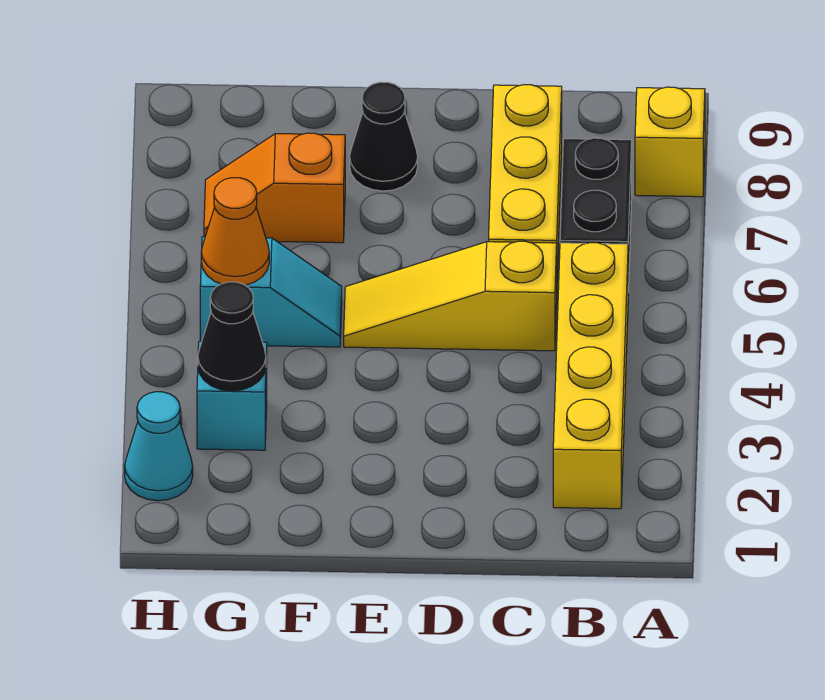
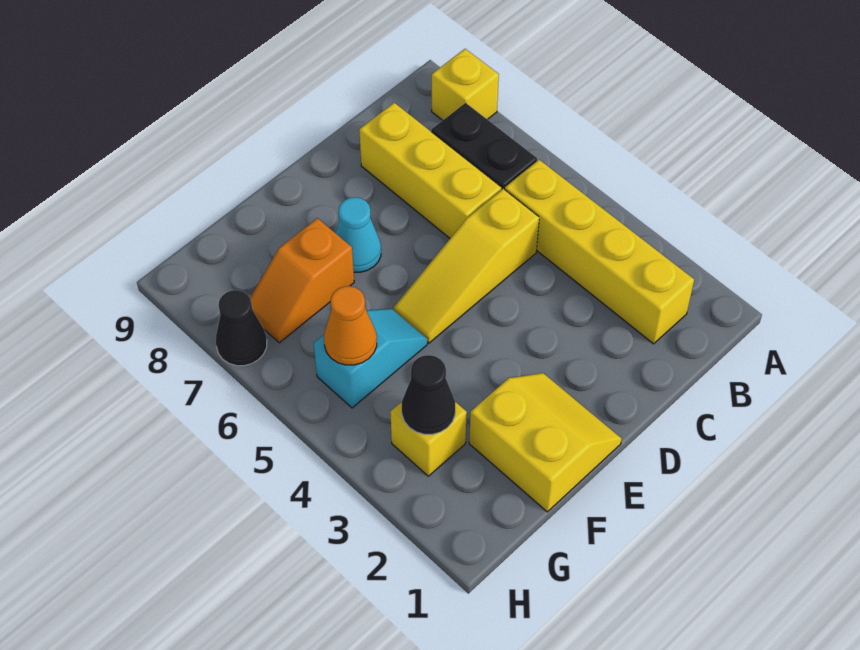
none -> yellow slope E1:F2 level 1 top F
black cone E8 level 1 -> black cone H7 level 1
cyan brick G3 level 1 -> yellow brick G3 level 1
cyan cone H2 level 1 -> cyan cone E7 level 1

